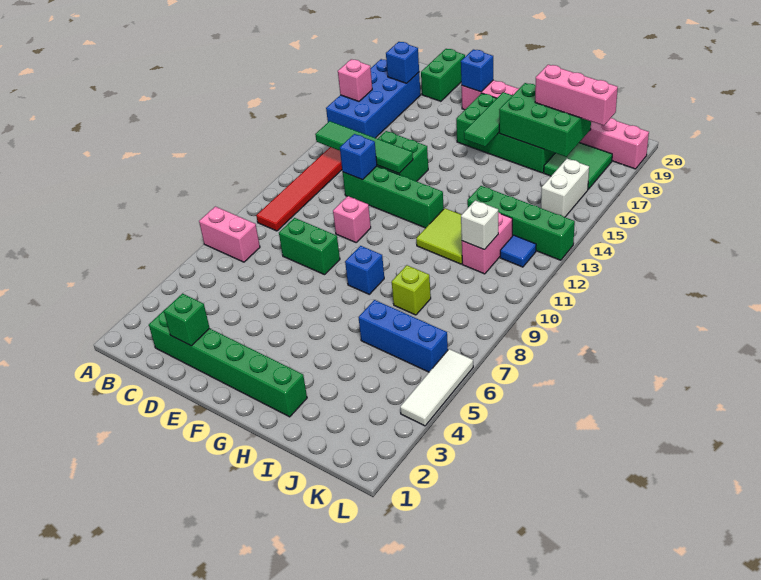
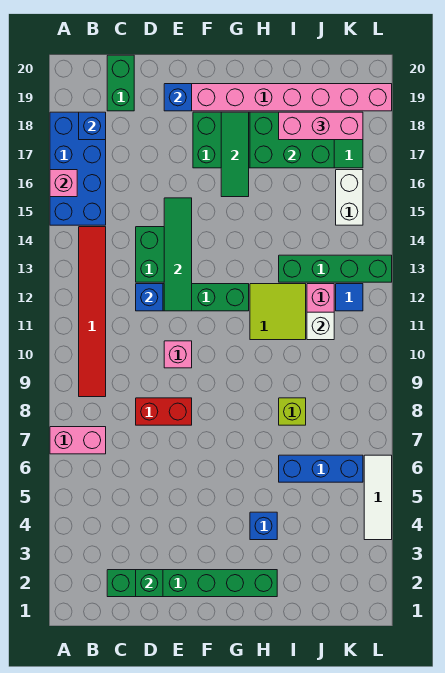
green tile B13:E13 level 2 -> green tile E12:E15 level 2
green brick D8:E8 level 1 -> red brick D8:E8 level 1
blue brick G8 level 1 -> blue brick H4 level 1

